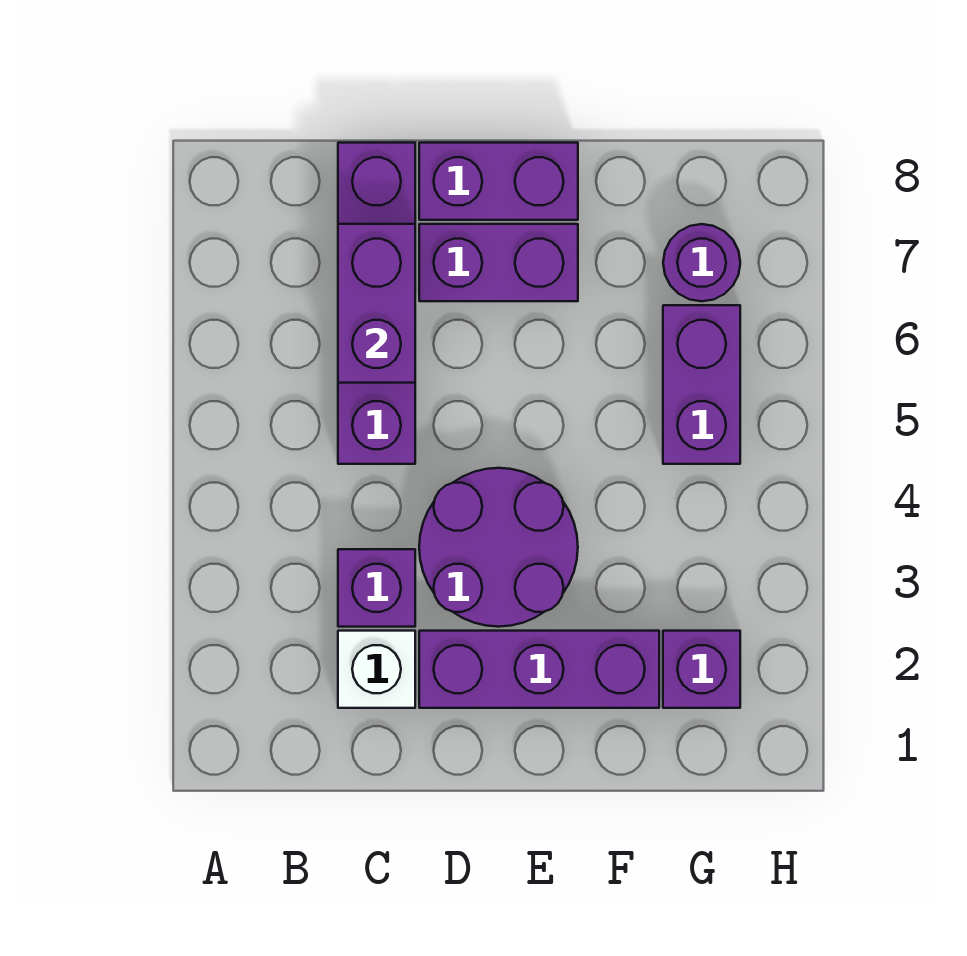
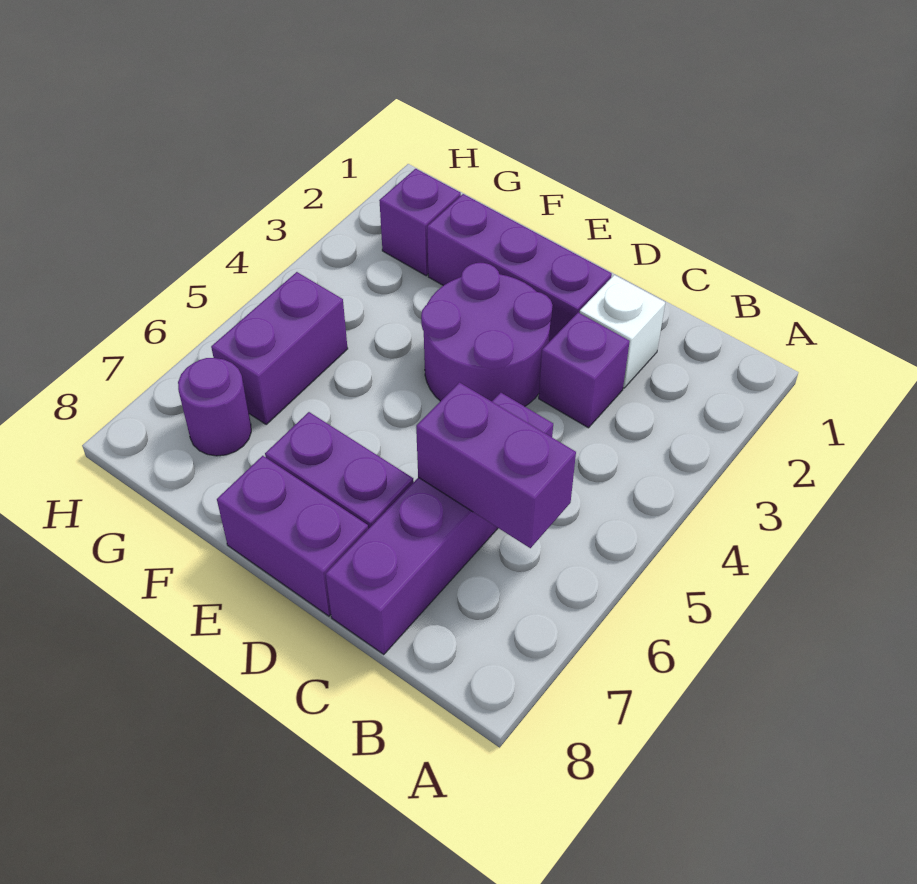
purple brick C6:C7 level 2 -> purple brick B6:C6 level 2

